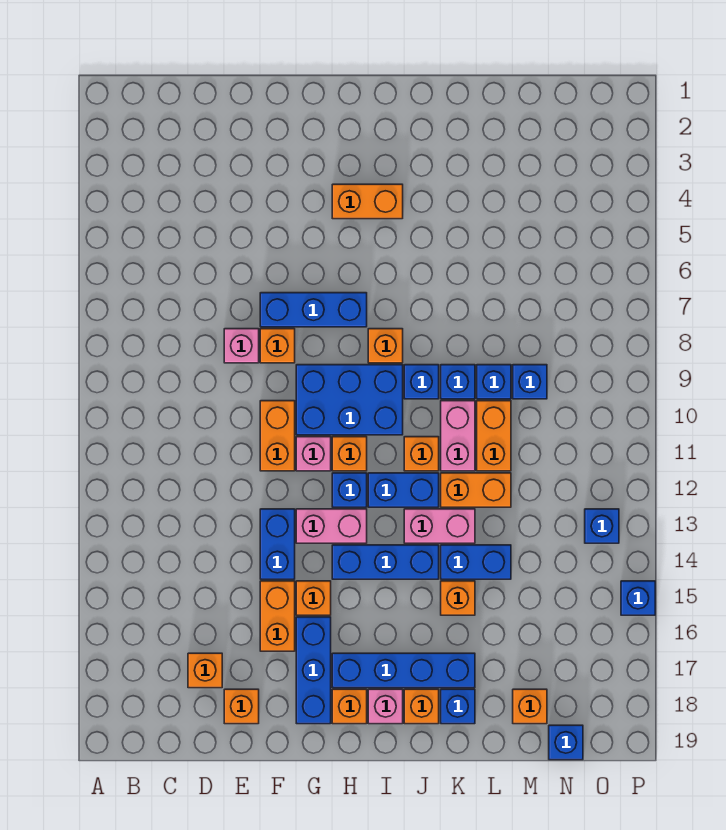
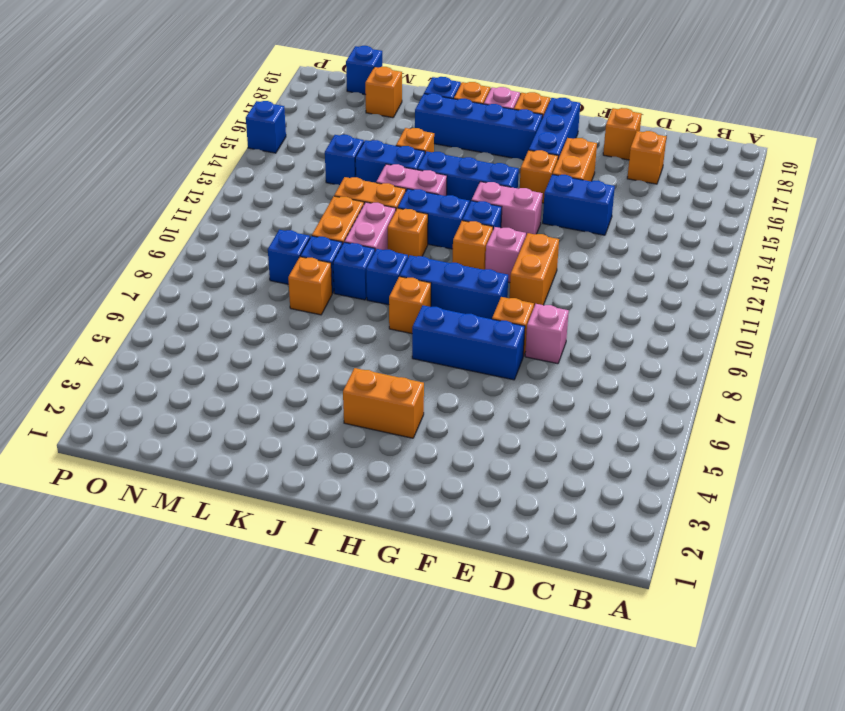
blue brick F13:F14 level 1 -> blue brick E14:F14 level 1
blue brick G9:I10 level 1 -> blue brick G9:I9 level 1
none -> orange brick L8 level 1
blue brick O13 level 1 -> blue brick M14 level 1

